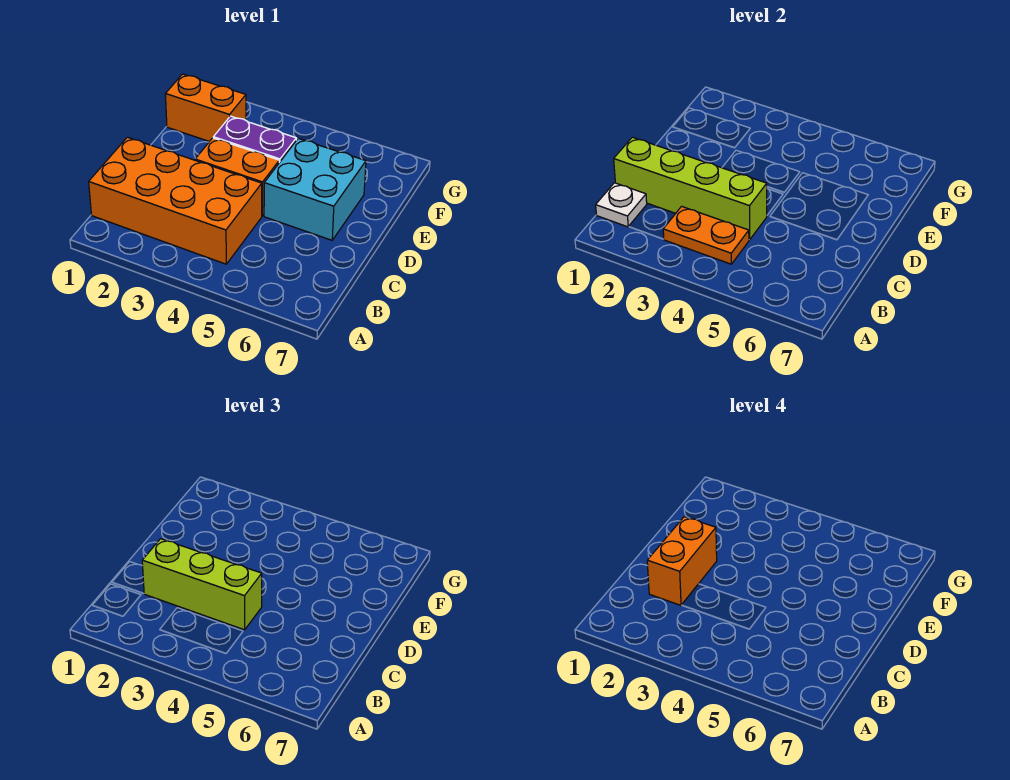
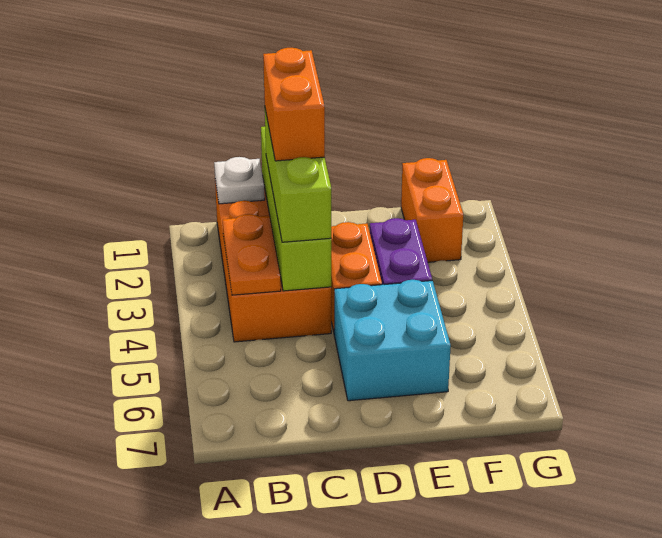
orange brick C2:D2 level 4 -> orange brick C2:C3 level 4

